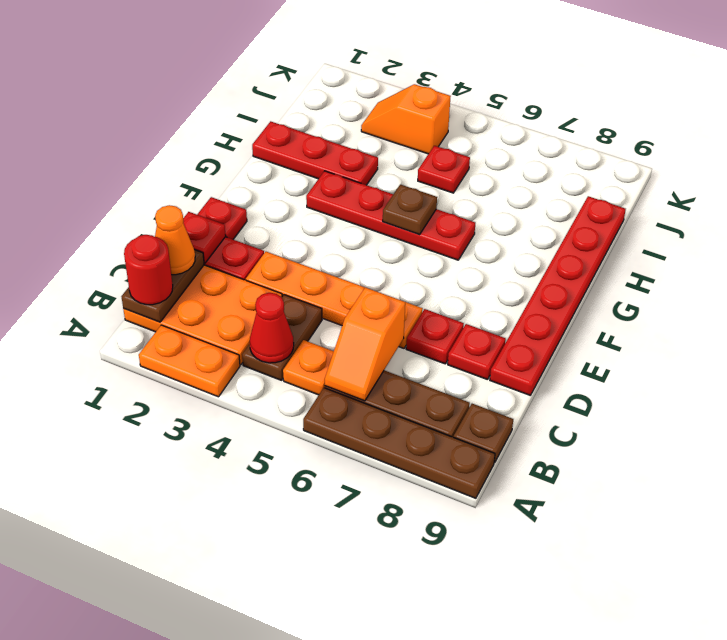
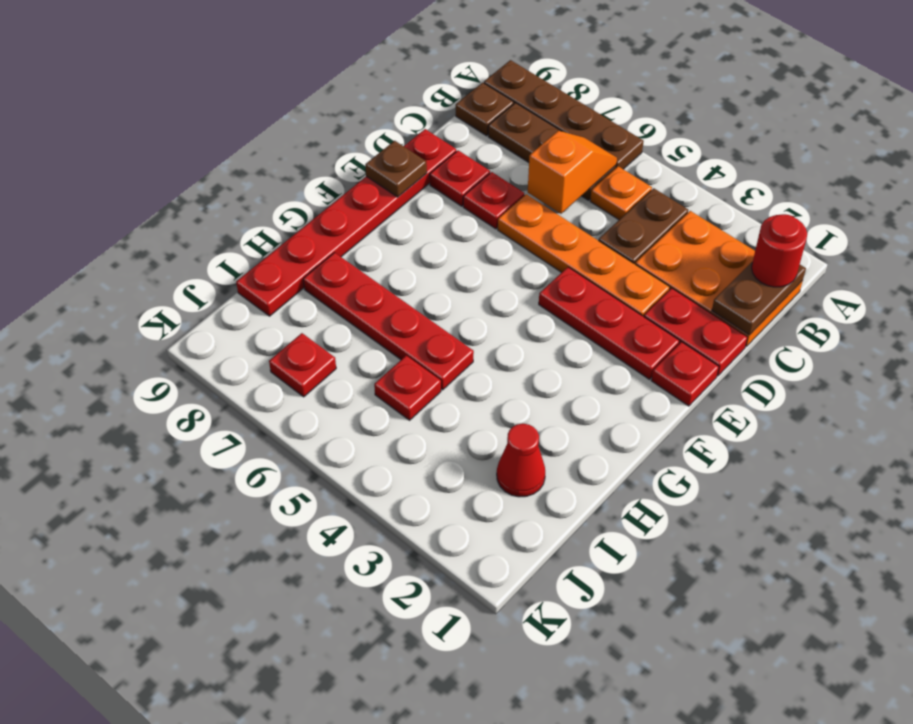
orange plate A2:A3 level 1 -> none
red cone B4 level 2 -> red cone I2 level 1
orange cone C1 level 3 -> none
red plate D1 level 2 -> red plate J7 level 1
red plate G3:G6 level 1 -> red plate H5:H8 level 1
brown plate G5 level 2 -> brown plate E9 level 2
red plate H1:H3 level 1 -> red plate E2:E4 level 1
orange slope J3:J4 level 1 top 4 -> none

